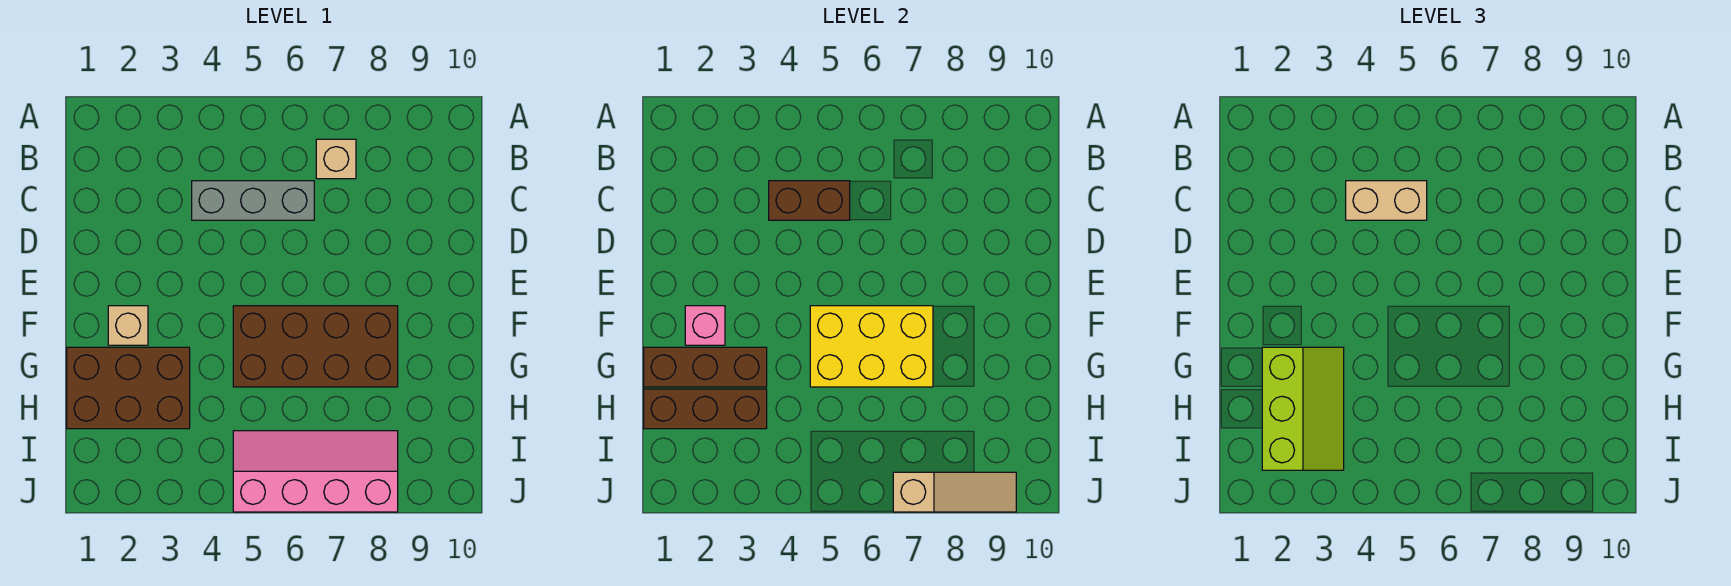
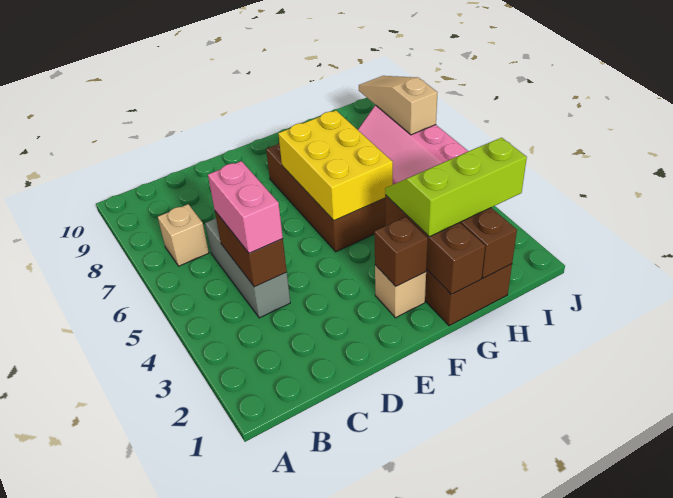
tan brick C4:C5 level 3 -> pink brick C4:C5 level 3
pink brick F2 level 2 -> brown brick F2 level 2

